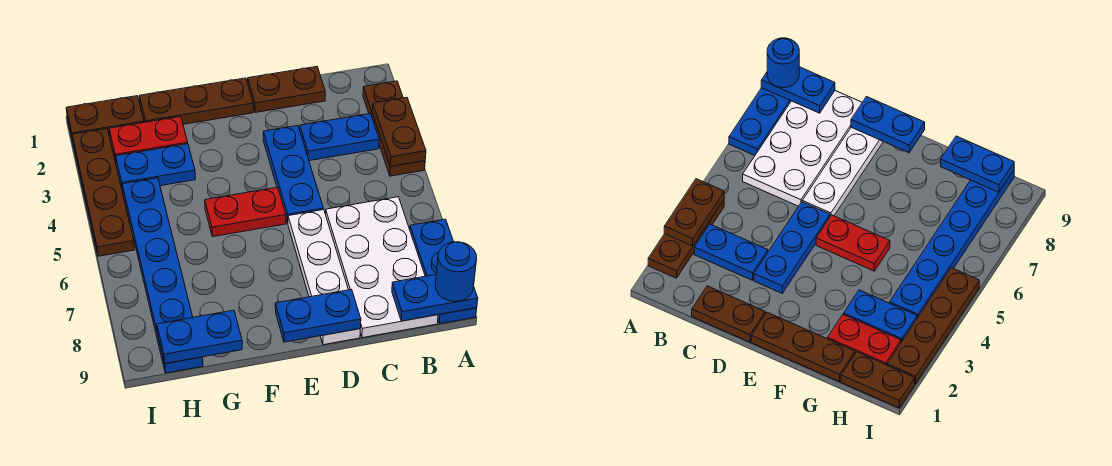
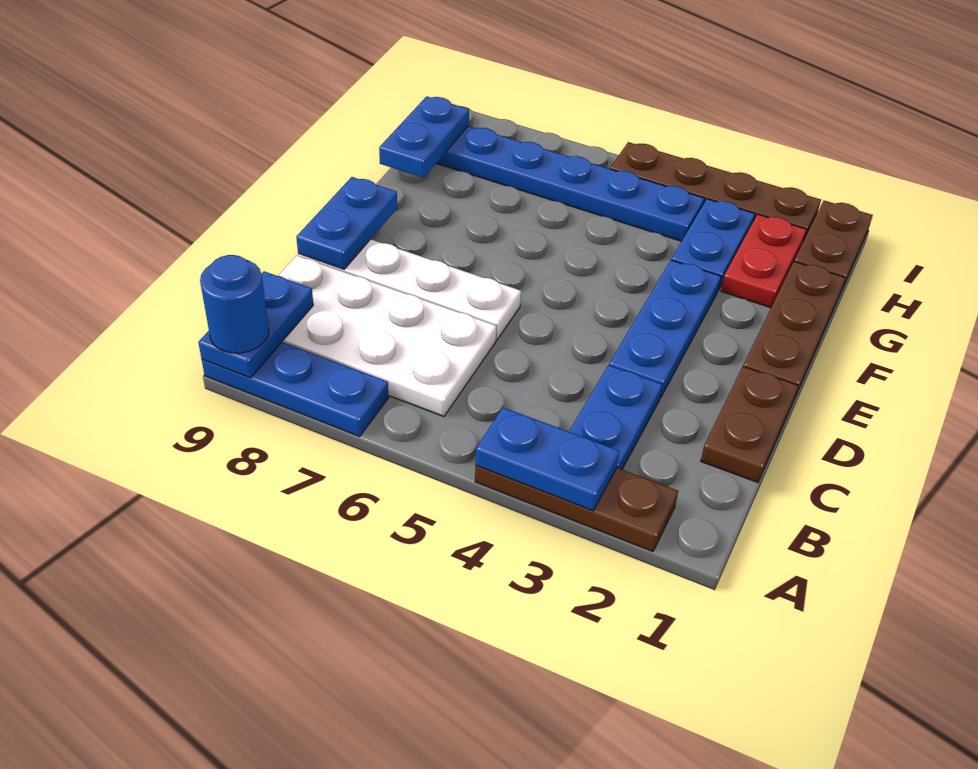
brown plate A3:A4 level 2 -> blue plate A3:A4 level 2
blue plate D3:D5 level 1 -> blue plate D3:F3 level 1
red plate E5:F5 level 1 -> none

